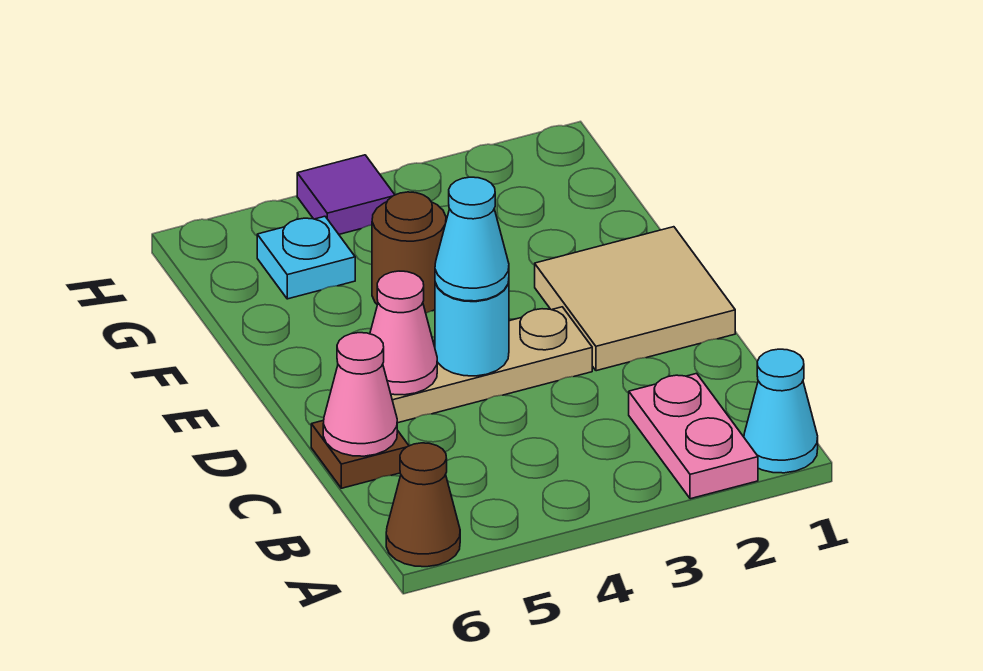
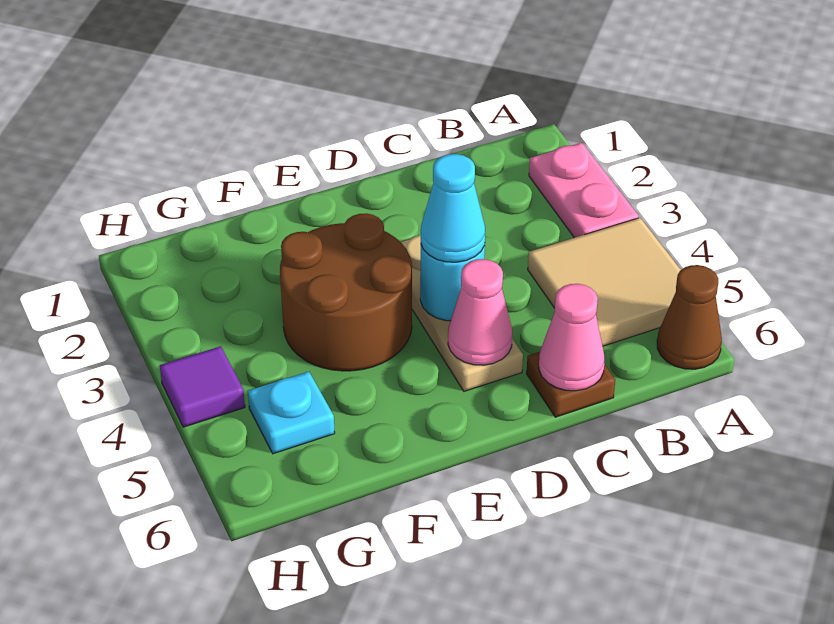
cyan cone A1 level 1 -> none
pink plate A2:B2 level 1 -> pink plate A2:A3 level 1
tan tile D1:E2 level 1 -> tan tile A4:B5 level 1
brown round brick F4 level 1 -> brown round brick E3:F4 level 1

